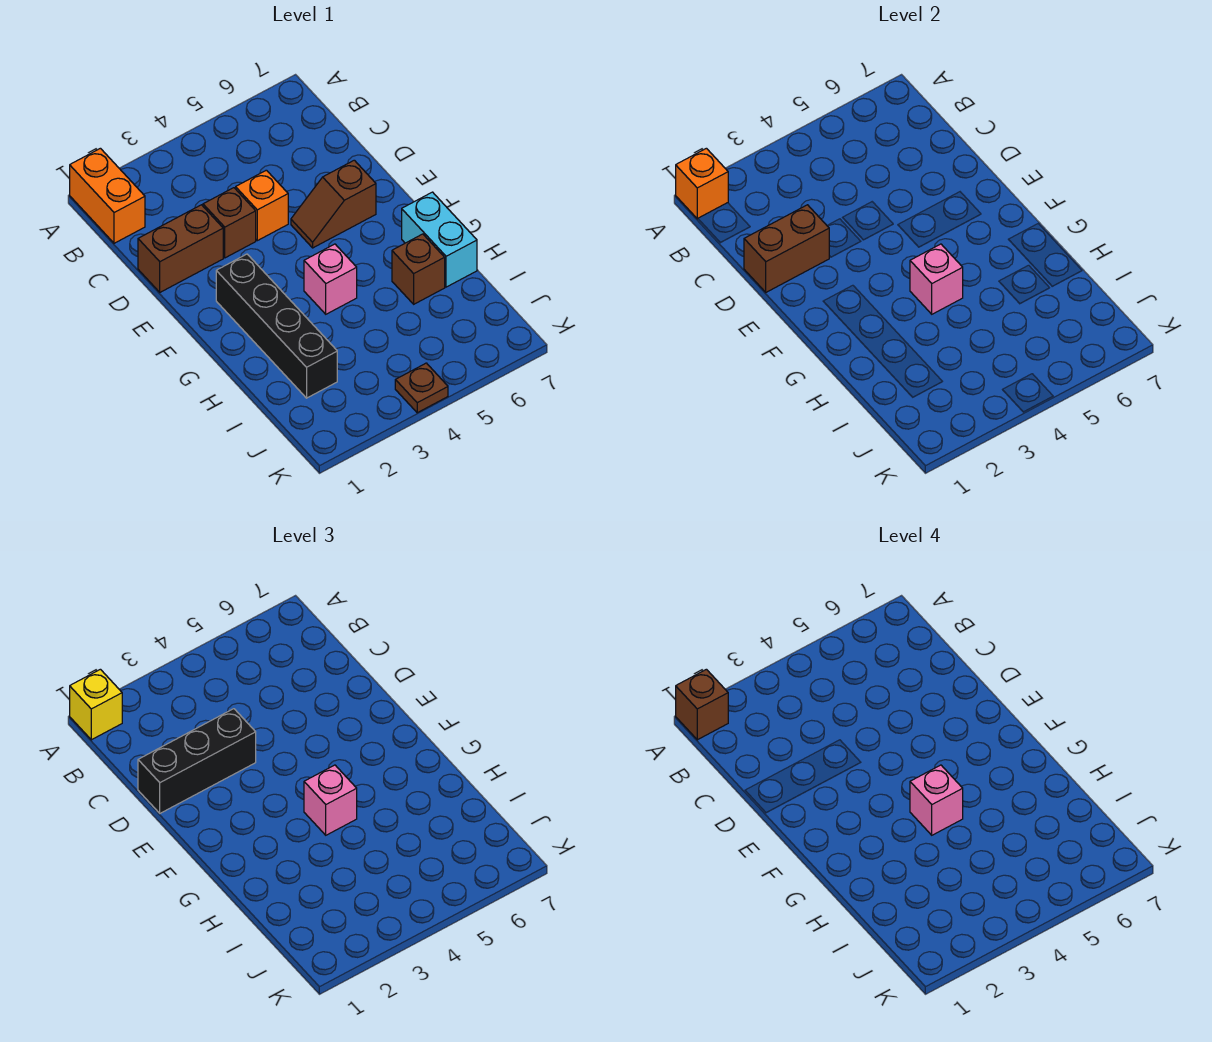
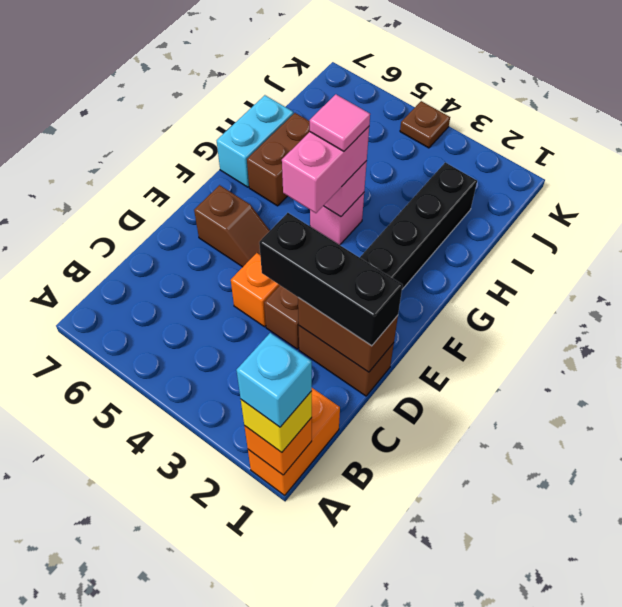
brown brick A1 level 4 -> cyan brick A1 level 4
pink brick G4 level 3 -> pink brick F4:G4 level 3
pink brick G4 level 4 -> pink tile G4 level 4
brown brick H6 level 1 -> brown brick G6:H6 level 1

